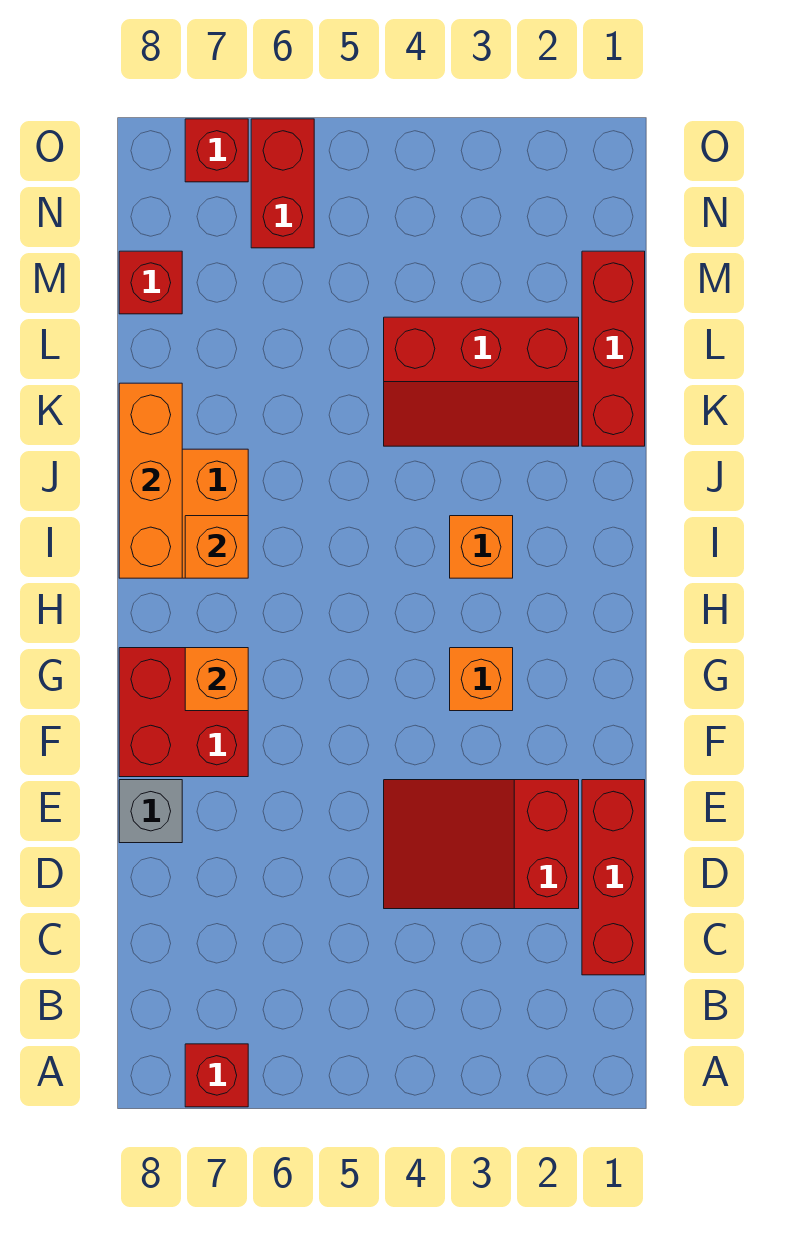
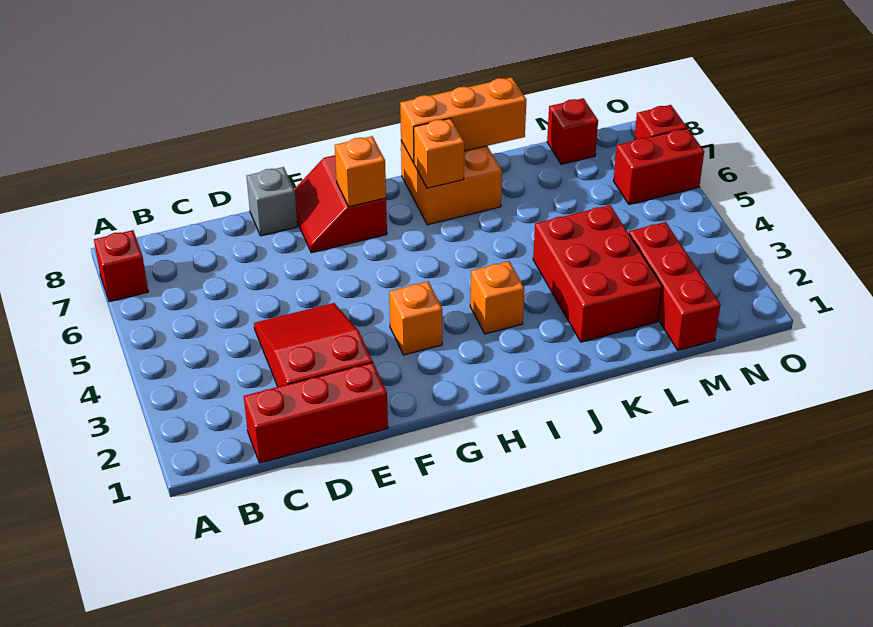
red brick F7:G8 level 1 -> red slope F7:G8 level 1 top G
red brick K1:M1 level 1 -> red brick M1:M3 level 1
red slope K2:L4 level 1 top L -> red brick K2:L4 level 1

